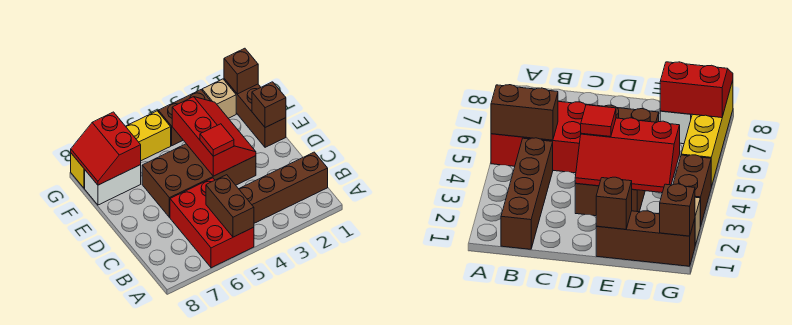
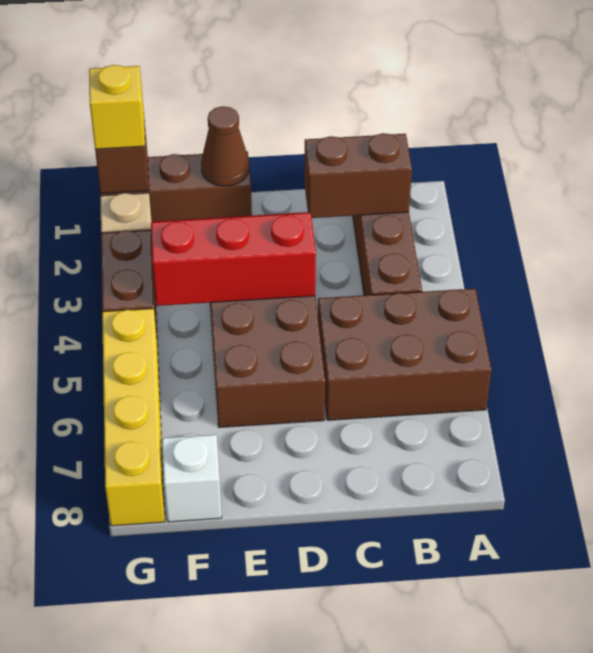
red brick A5:C6 level 1 -> brown brick A5:C6 level 1
brown brick A5:B5 level 2 -> brown brick B2:C2 level 2
red tile D4 level 3 -> none
brown brick E1 level 2 -> brown cone E1 level 2
white brick F7:F8 level 1 -> white brick F8 level 1
red slope F7:G8 level 2 top 7 -> none
none -> yellow brick G1 level 3

